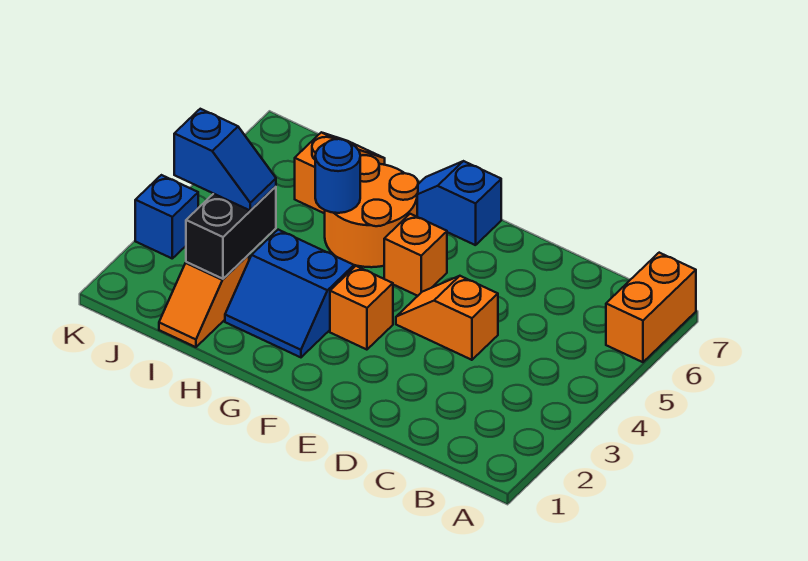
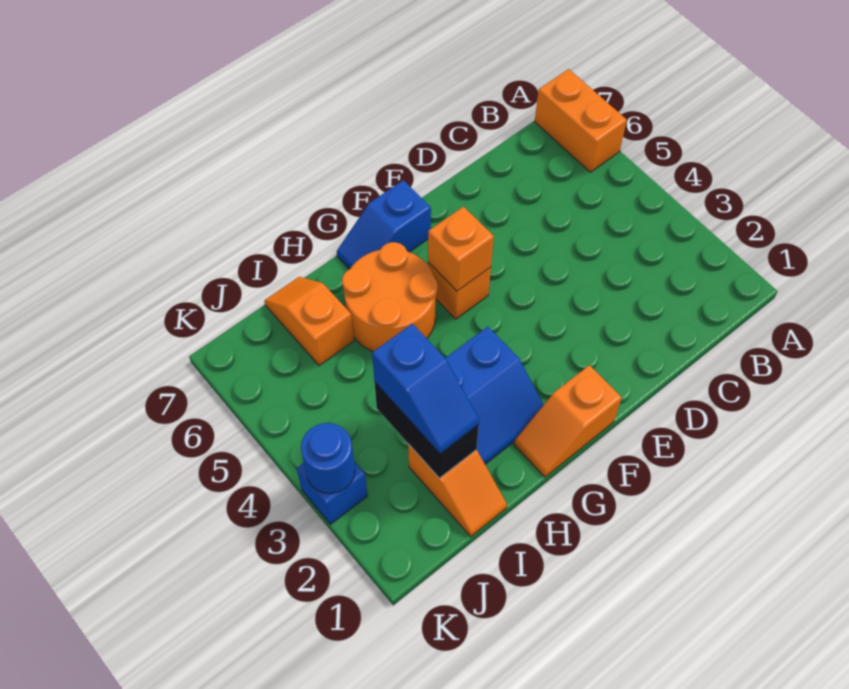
orange slope D4:E4 level 1 top D -> orange slope F1:G1 level 1 top F
orange brick F3 level 1 -> orange brick F5 level 2
blue round brick H5 level 2 -> blue round brick K3 level 2
blue slope I3:J3 level 3 top J -> blue slope I2:I3 level 3 top 3

